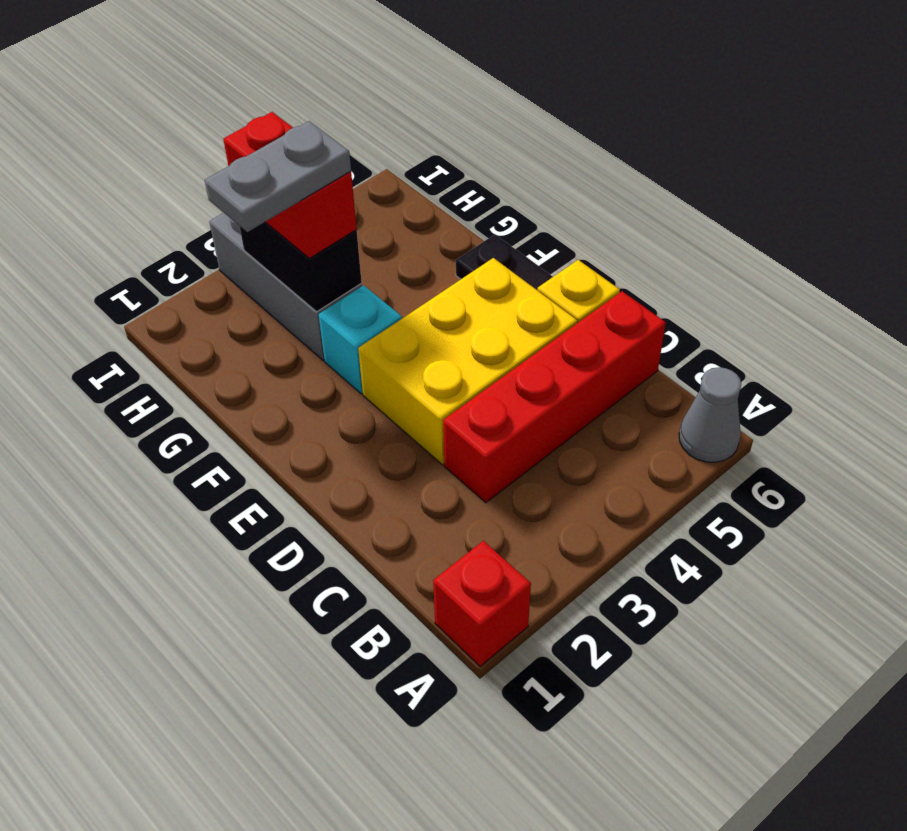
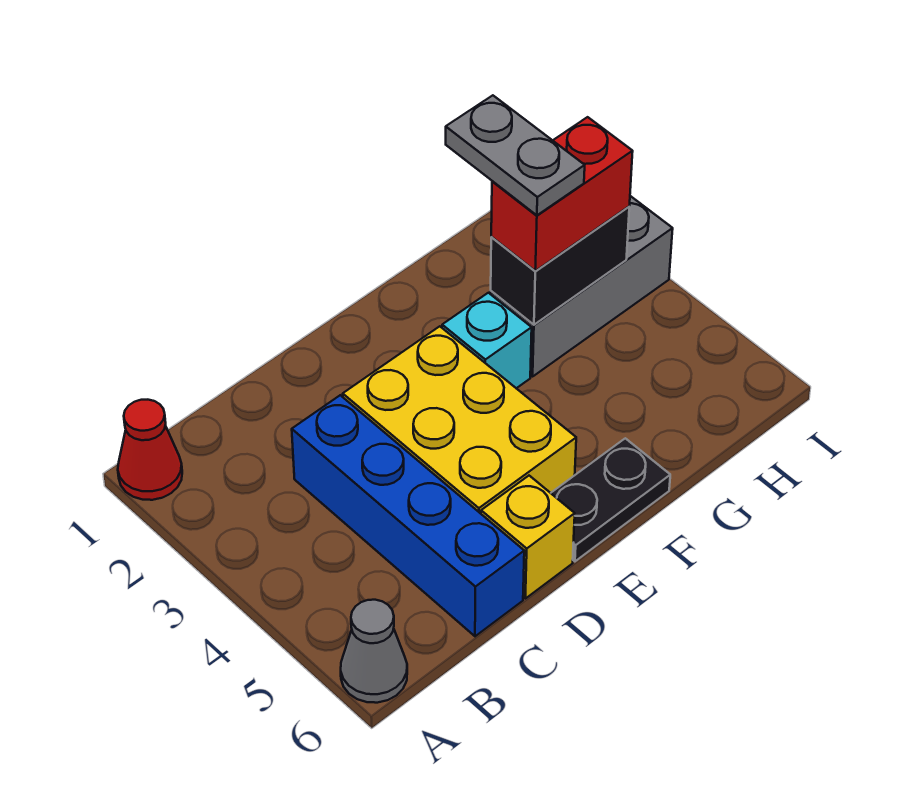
red brick A1 level 1 -> red cone A1 level 1
red brick C3:C6 level 1 -> blue brick C3:C6 level 1

